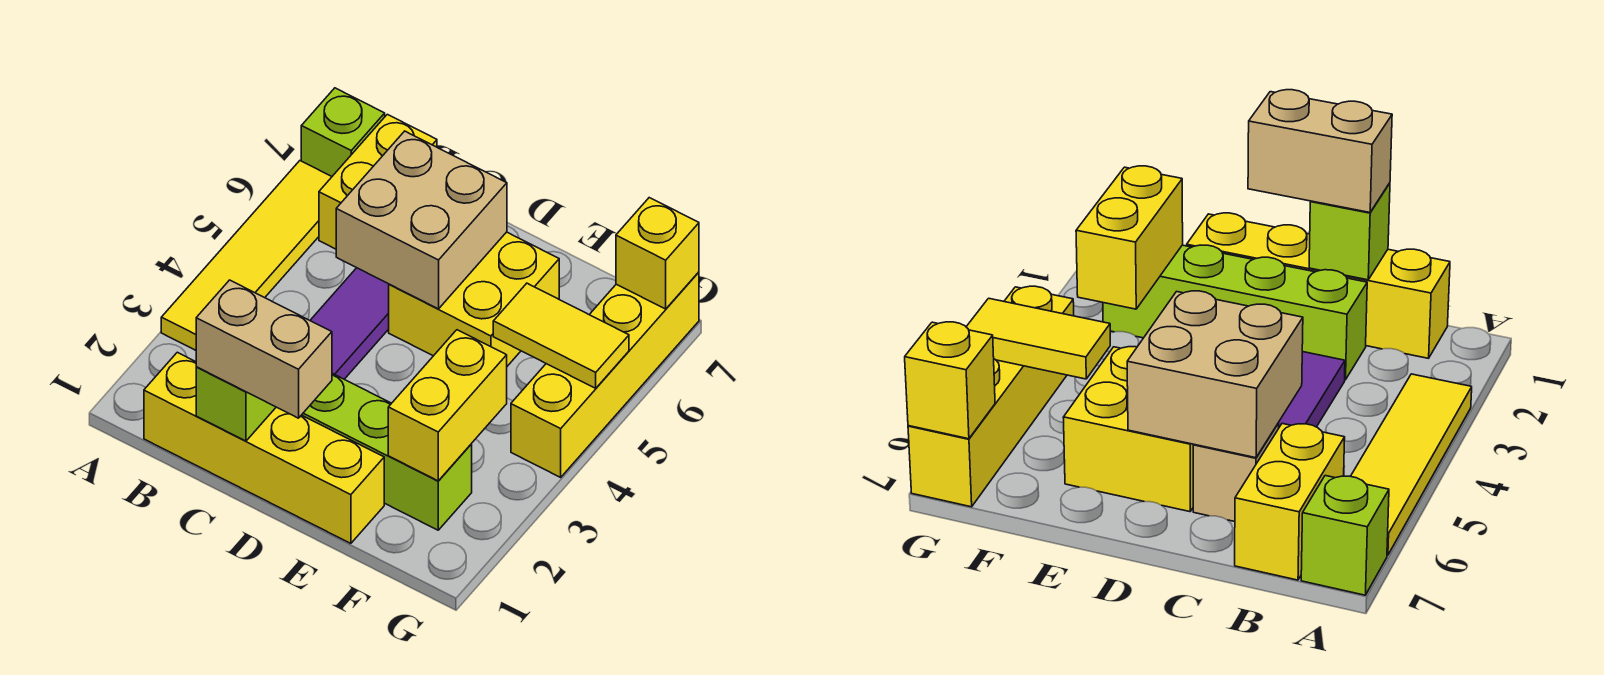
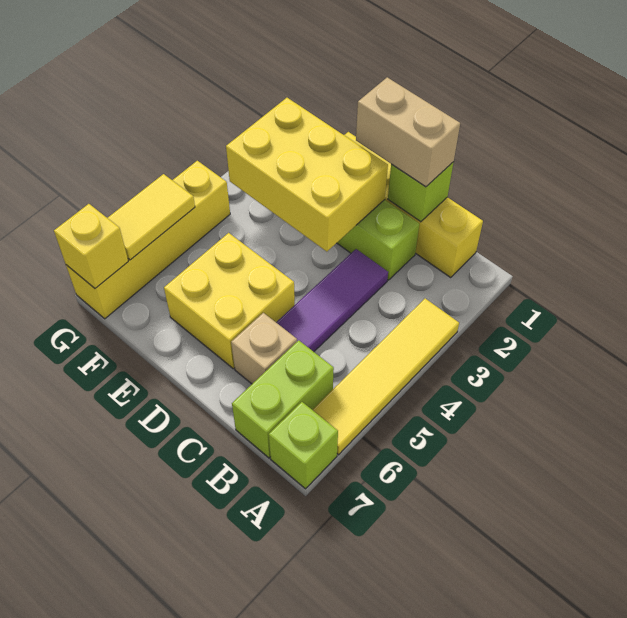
yellow brick B6:B7 level 1 -> lime brick B6:B7 level 1
tan brick C5:D6 level 2 -> none
yellow brick F2:F3 level 2 -> yellow brick D2:F3 level 2
yellow tile F5:G5 level 2 -> yellow tile G5:G6 level 2

